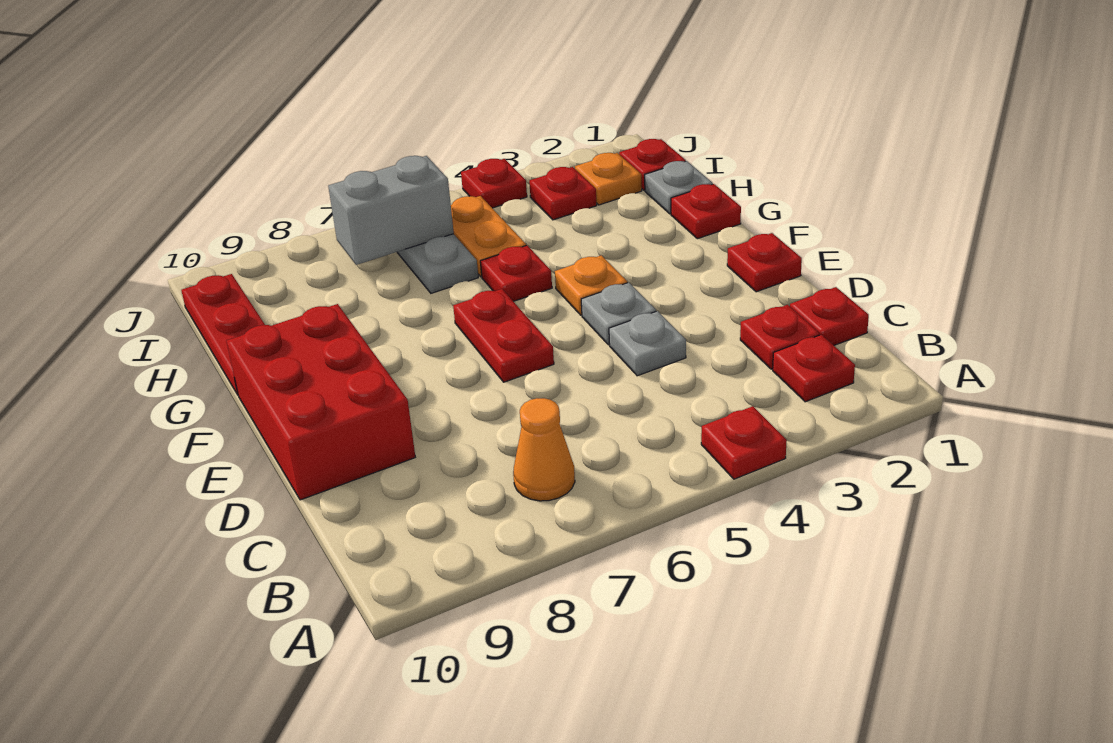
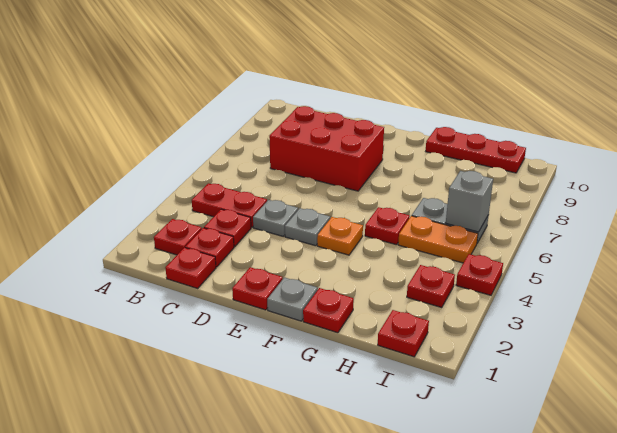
red plate A4 level 1 -> red plate C3 level 1
orange cone B7 level 1 -> none
red brick D9:F10 level 1 -> red brick C7:E8 level 1
red plate E6:F6 level 1 -> red plate B4:C4 level 1
grey plate H1 level 1 -> grey plate F1 level 1
orange plate I2 level 1 -> none
grey brick I6:I7 level 2 -> grey brick I6 level 2

